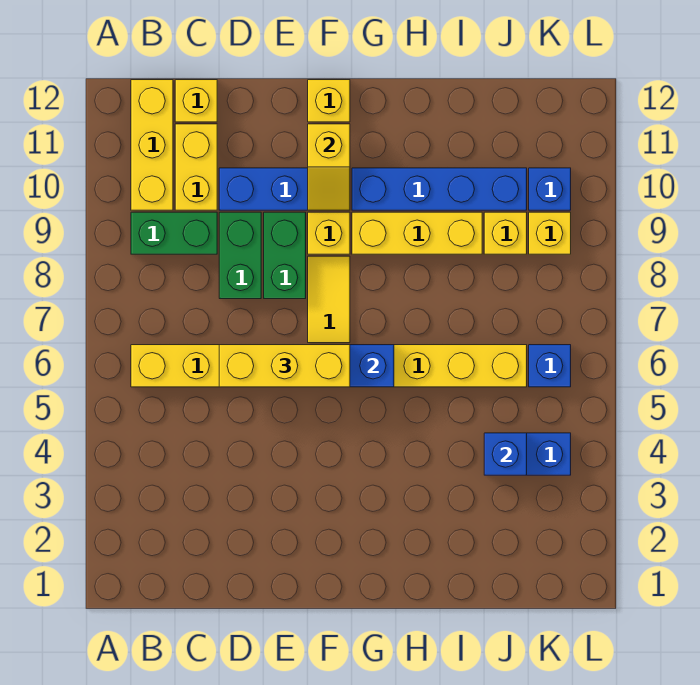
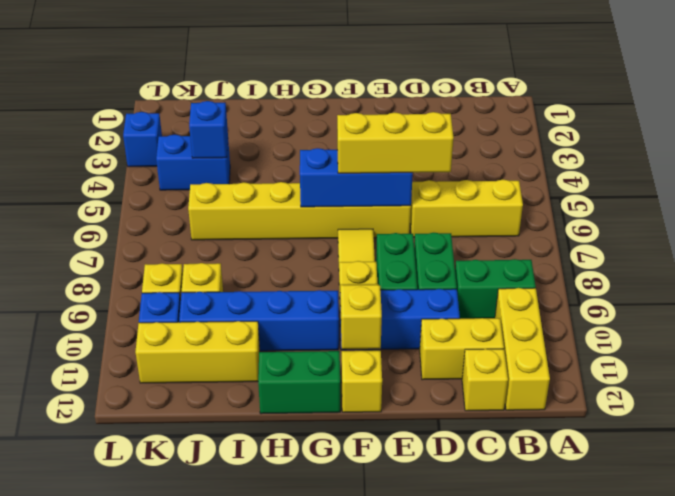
yellow brick C10:C11 level 1 -> yellow brick C11:D11 level 1
yellow brick G9:I9 level 1 -> yellow brick I11:K11 level 1
none -> green brick G12:H12 level 1
blue brick K6 level 1 -> blue brick L3 level 1

